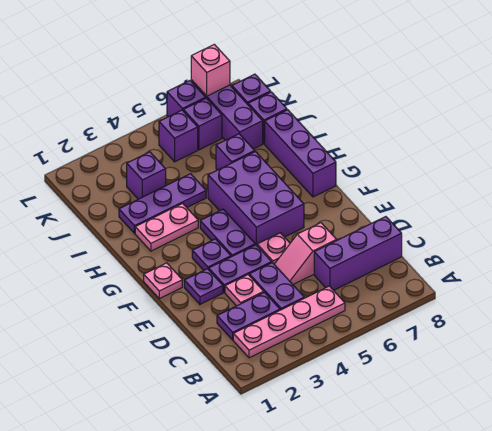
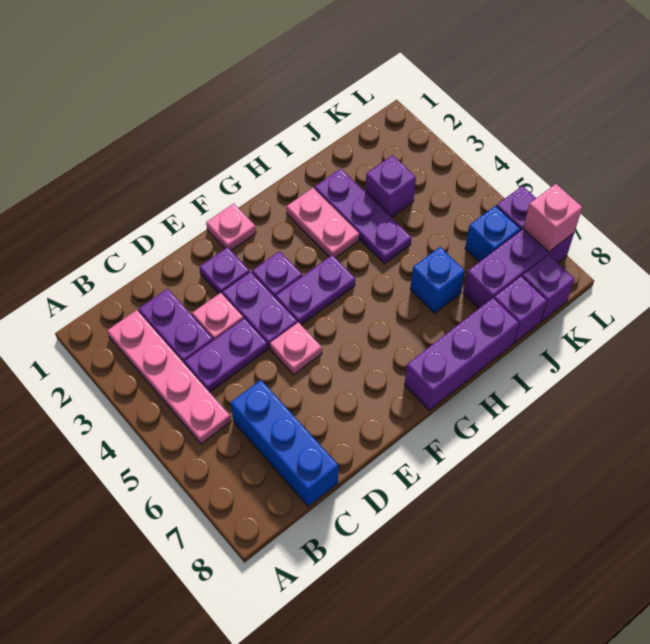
purple brick C6:C8 level 1 -> blue brick C6:C8 level 1
pink slope D5:D6 level 1 top 6 -> none
purple brick F5:H6 level 1 -> none
purple brick I6 level 1 -> blue brick I6 level 1
purple brick K5 level 1 -> none
purple brick K6 level 1 -> blue brick K6 level 1

